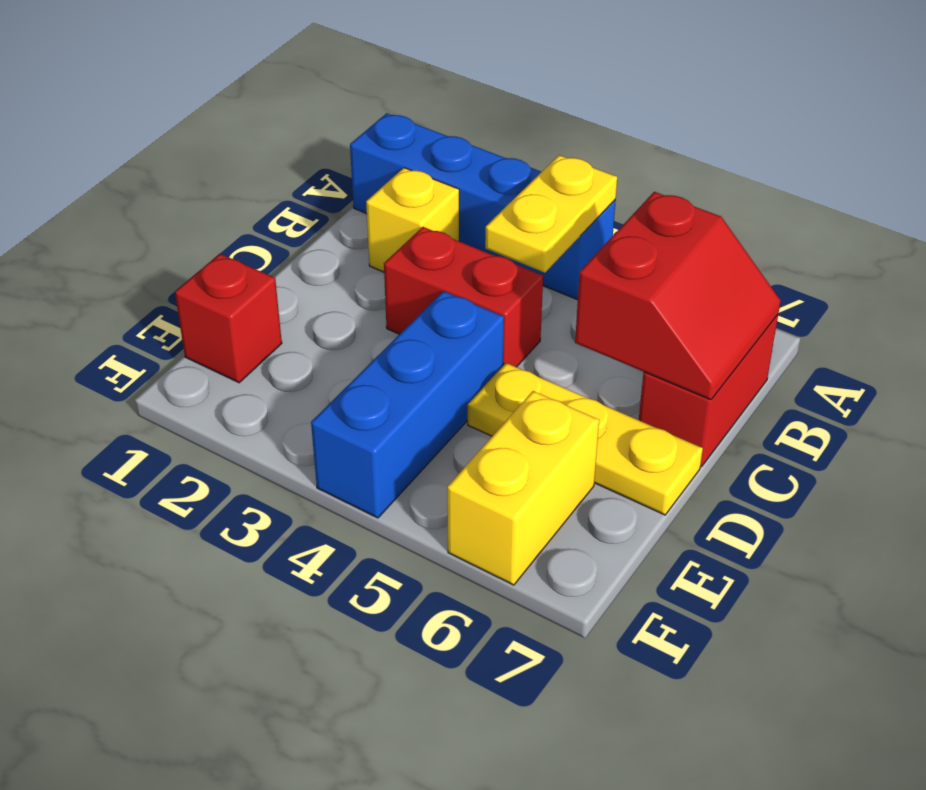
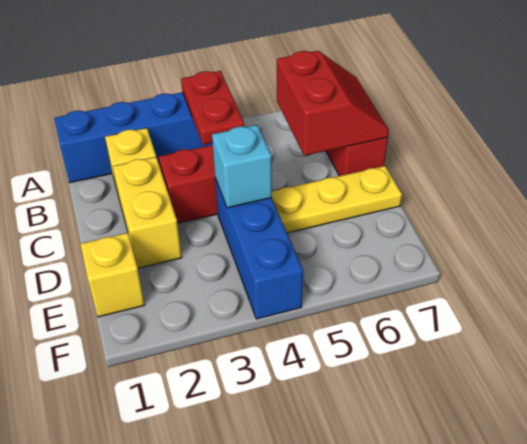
yellow plate A4:B4 level 2 -> red plate A4:B4 level 2
none -> cyan brick D4 level 2
red brick E1 level 1 -> yellow brick E1 level 1
yellow brick E6:F6 level 1 -> yellow brick C2:D2 level 1

